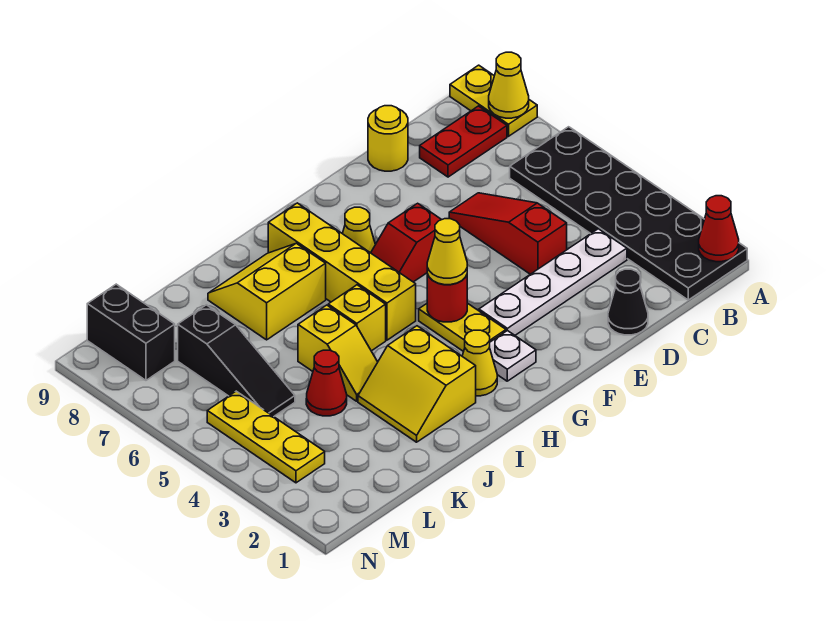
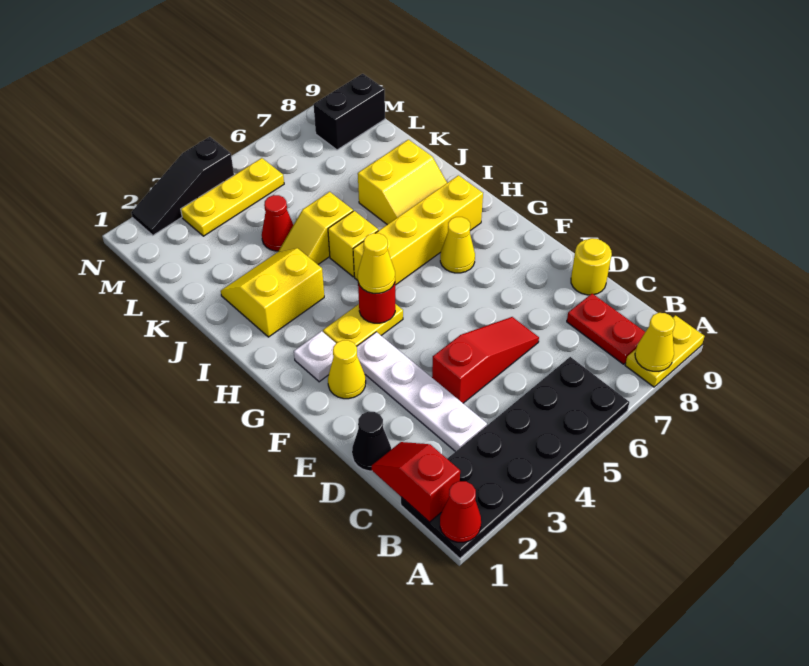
red slope F6:G6 level 1 top F -> red slope B1:C1 level 2 top B
yellow cone H2 level 1 -> yellow cone F2 level 1
yellow slope I7:J8 level 1 top 7 -> yellow slope I7:J8 level 1 top J
black slope L5:L7 level 1 top 7 -> black slope N2:N4 level 1 top 4

